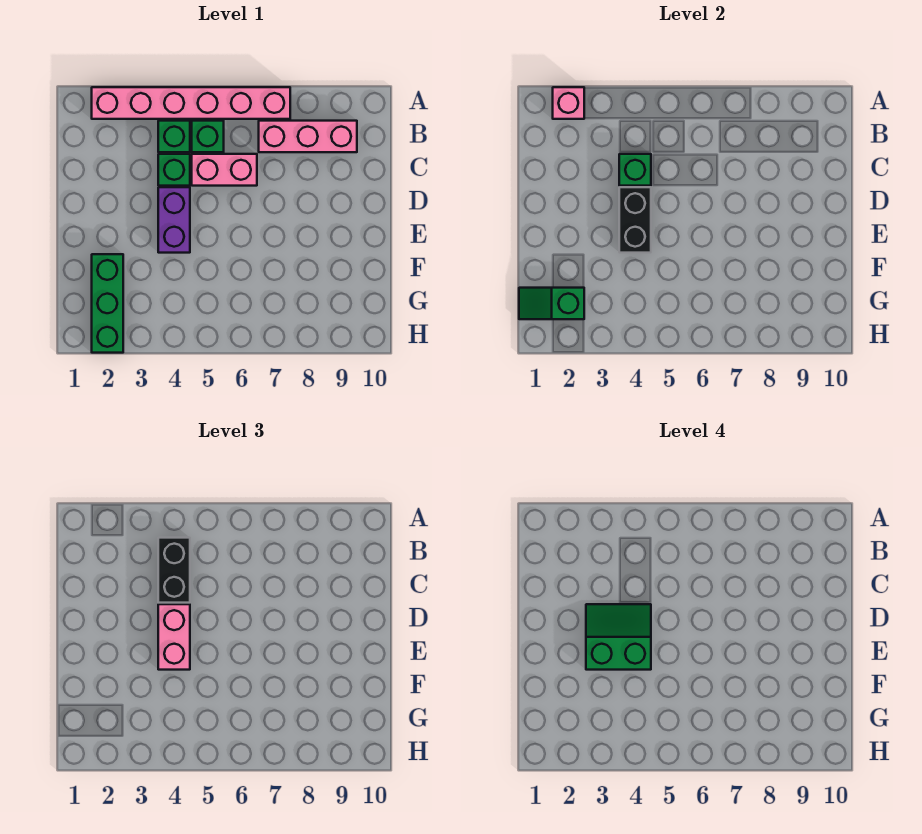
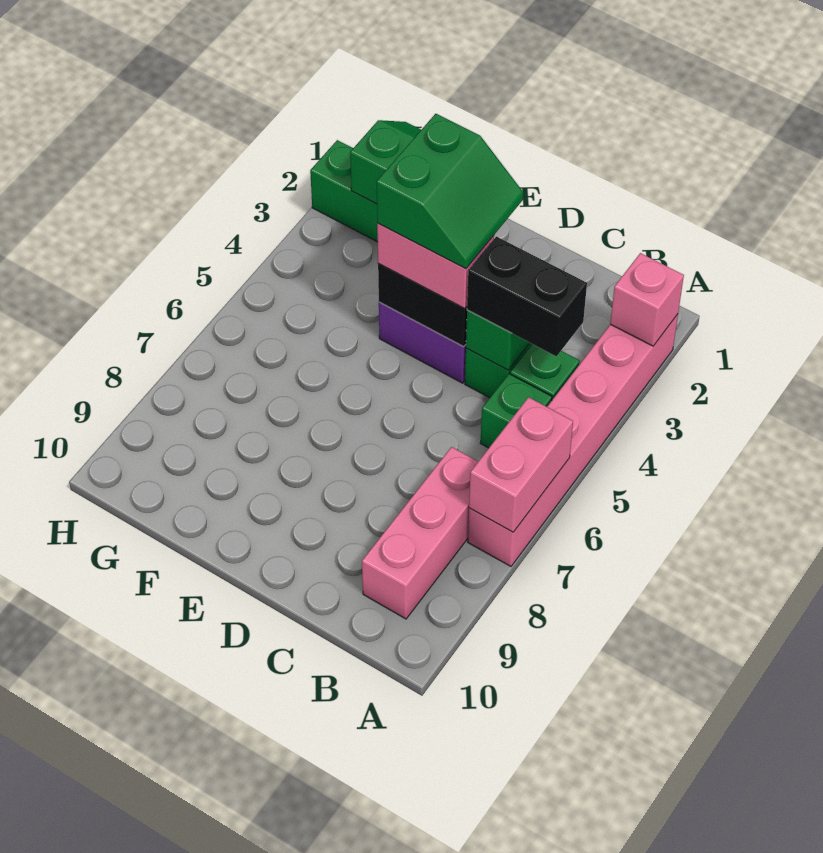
pink brick C5:C6 level 1 -> pink brick A6:A7 level 2

